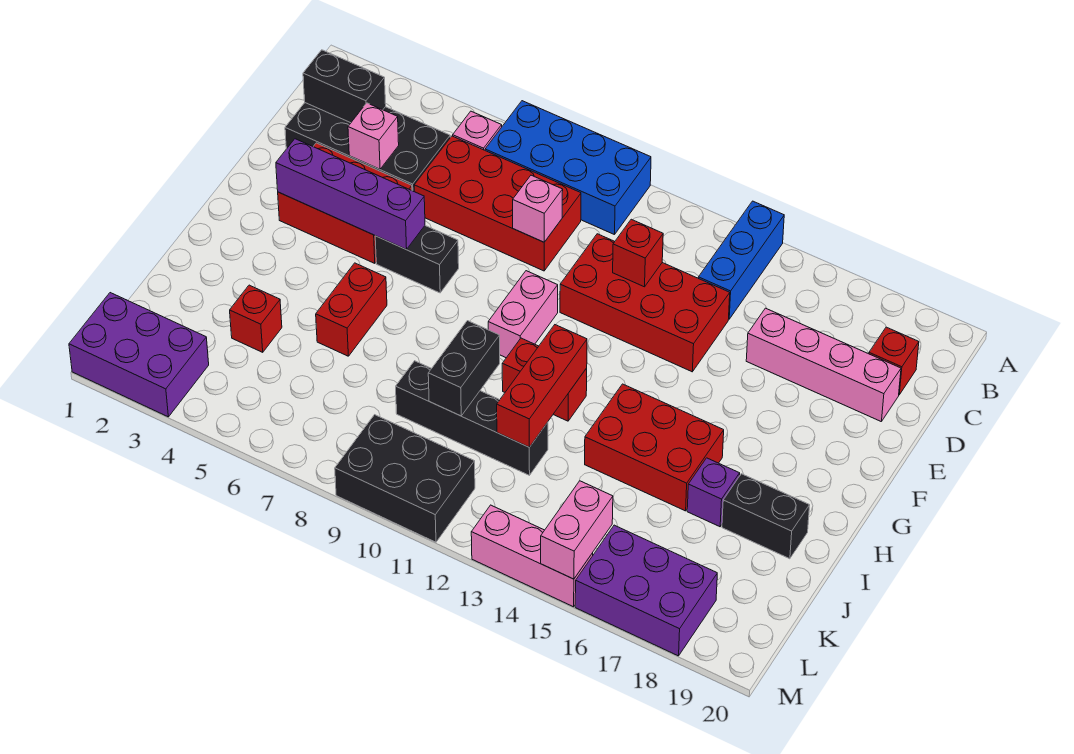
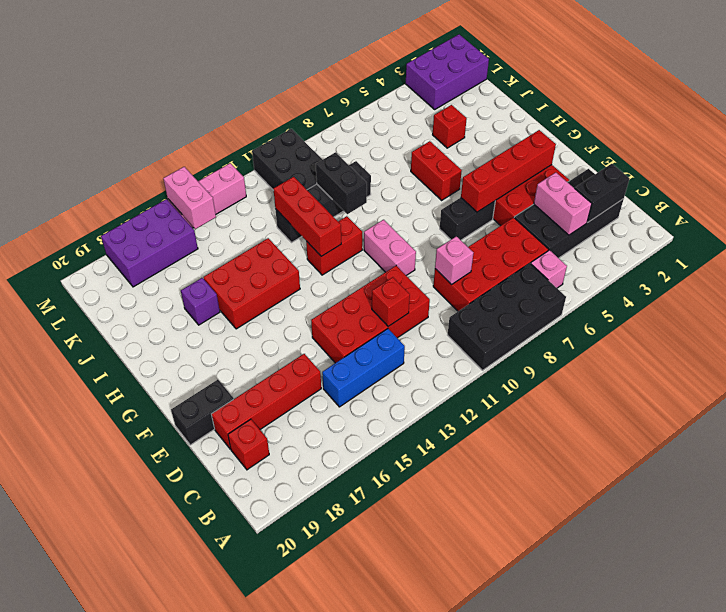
blue brick A7:B10 level 1 -> black brick A7:B10 level 1
blue brick A14:C14 level 1 -> blue brick C13:C15 level 1
pink brick D4 level 2 -> pink brick C4:D4 level 2
pink brick D16:D19 level 1 -> red brick D16:D19 level 1
purple brick F3:F6 level 2 -> red brick F3:F6 level 2
black brick I18:I19 level 1 -> black brick E19:E20 level 1
black brick L9:M11 level 1 -> black brick K10:M11 level 1

